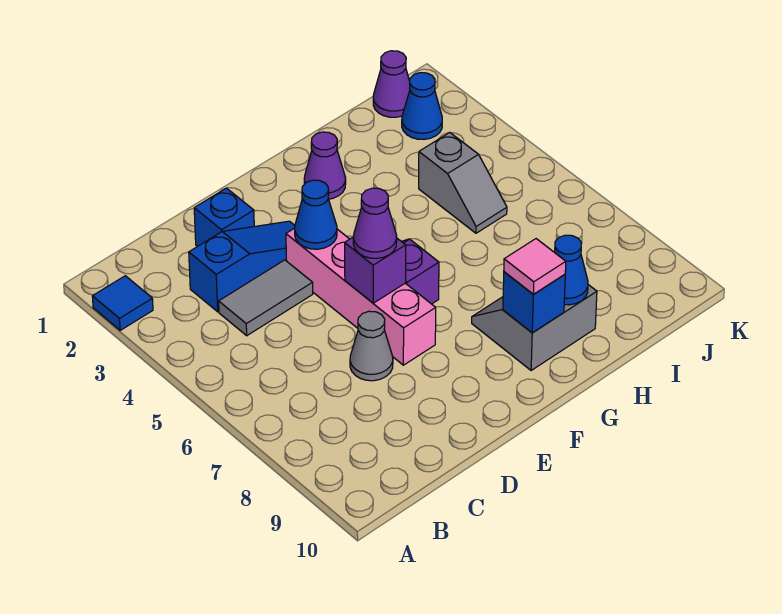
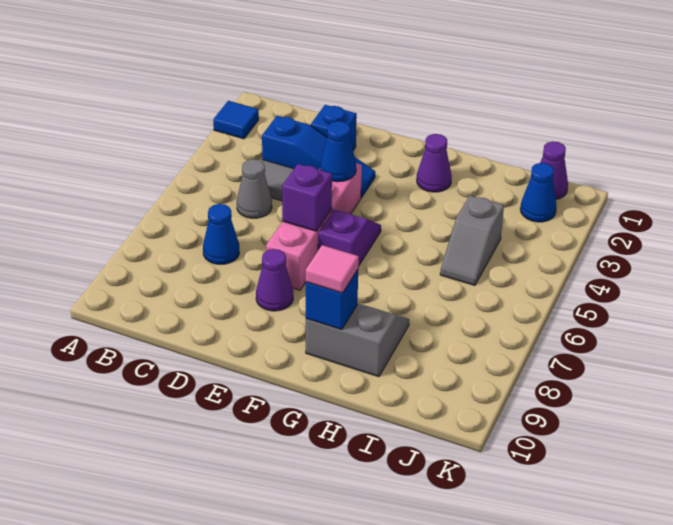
grey cone D7 level 1 -> grey cone C5 level 1
purple cone E6 level 3 -> purple cone E8 level 1
blue cone H9 level 2 -> blue cone C7 level 1

